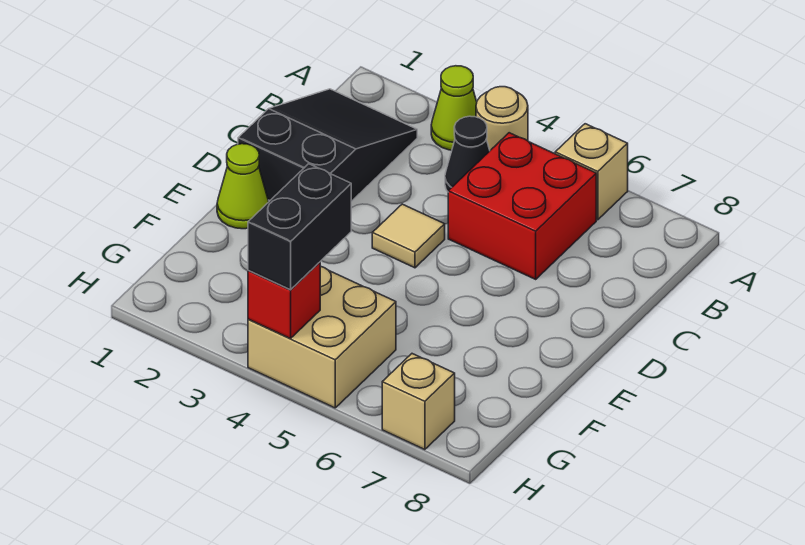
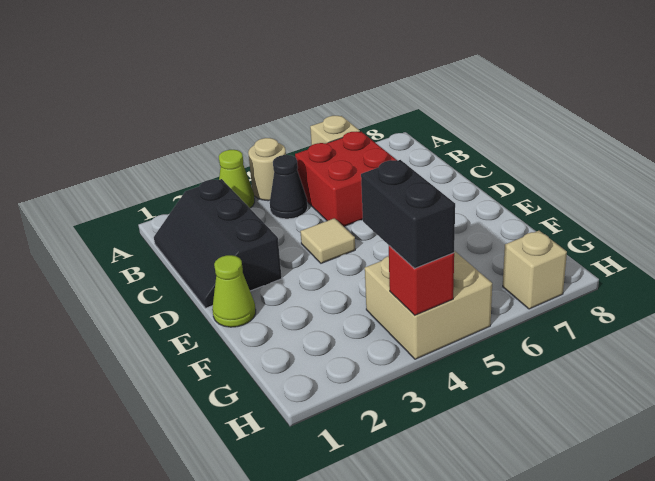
black slope B1:D2 level 1 top D -> black slope B1:D2 level 1 top 2

